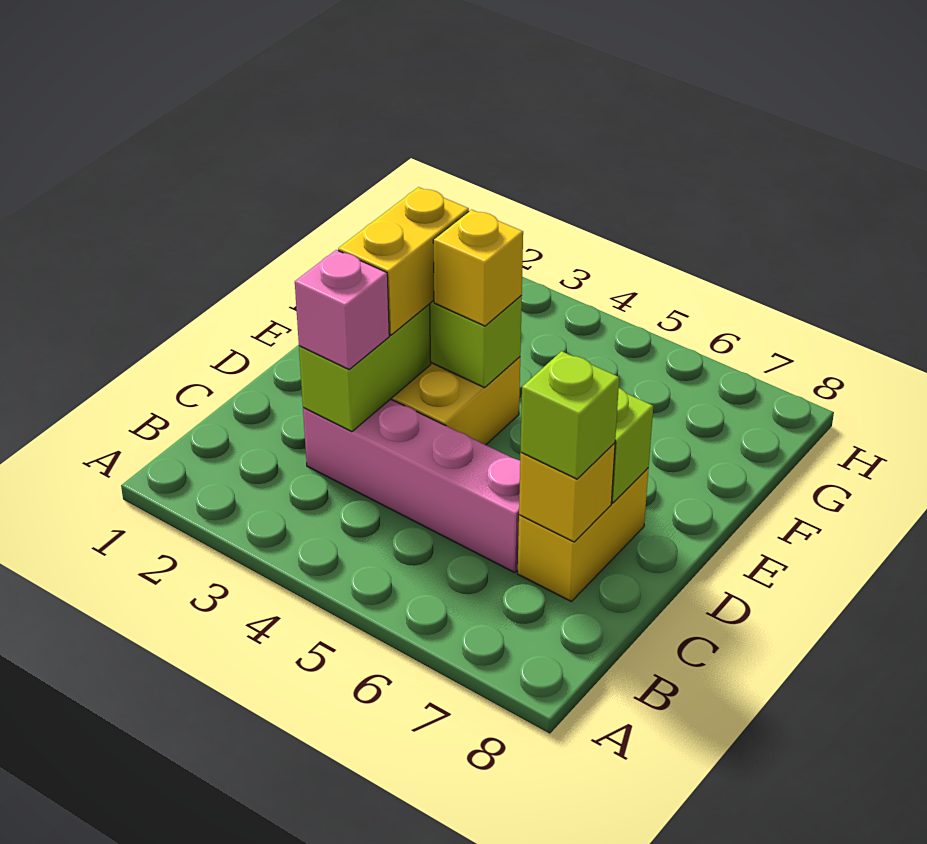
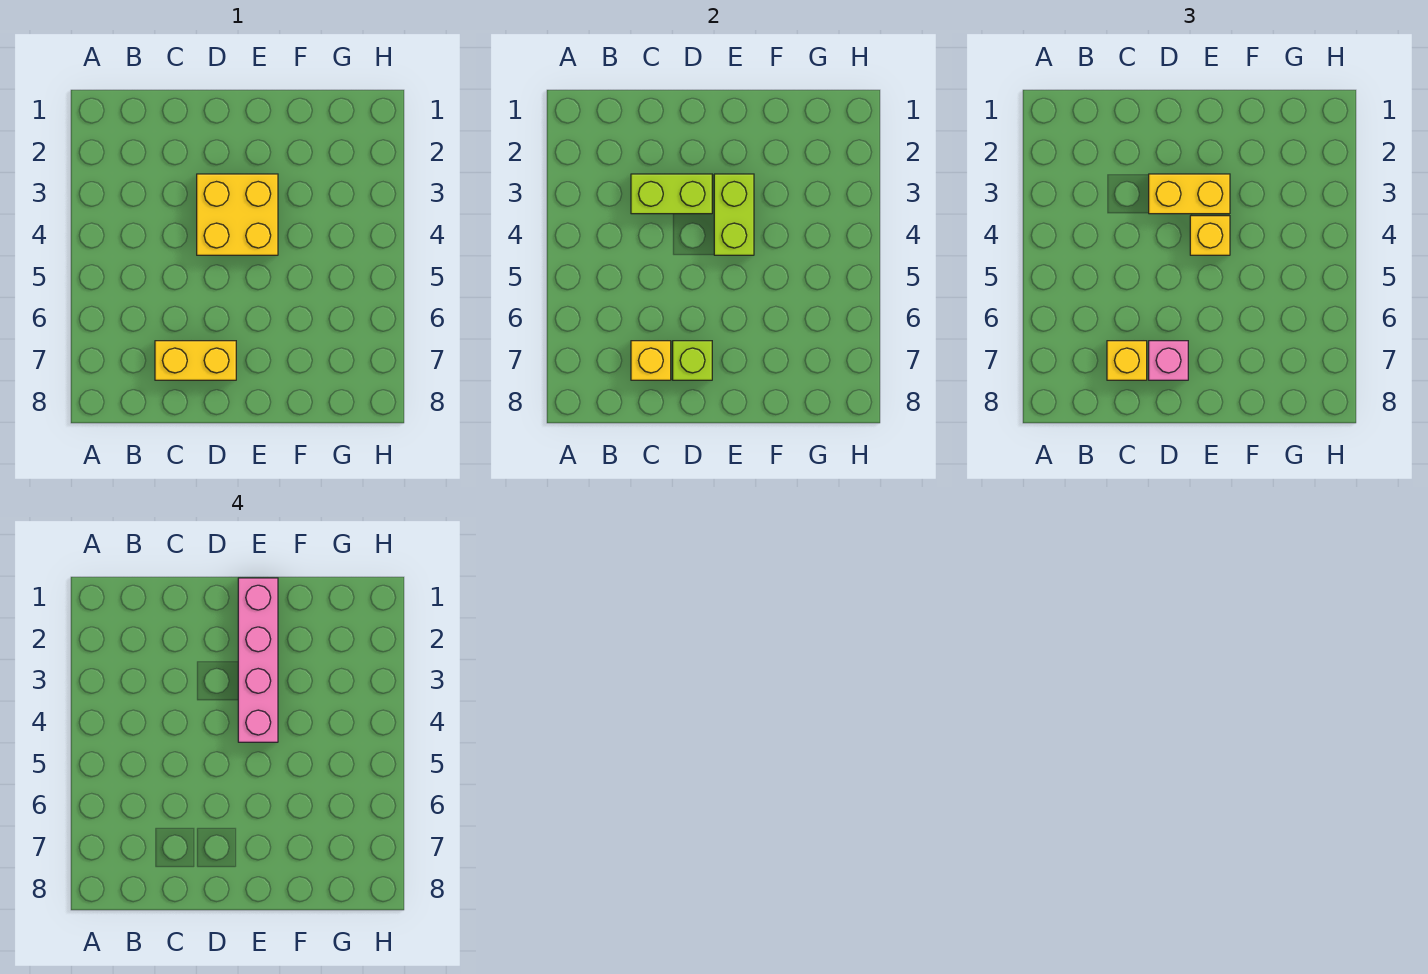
pink brick C3:C6 level 1 -> pink brick E1:E4 level 4
pink brick C3 level 3 -> pink brick D7 level 3
lime brick C7 level 3 -> yellow brick C7 level 3

